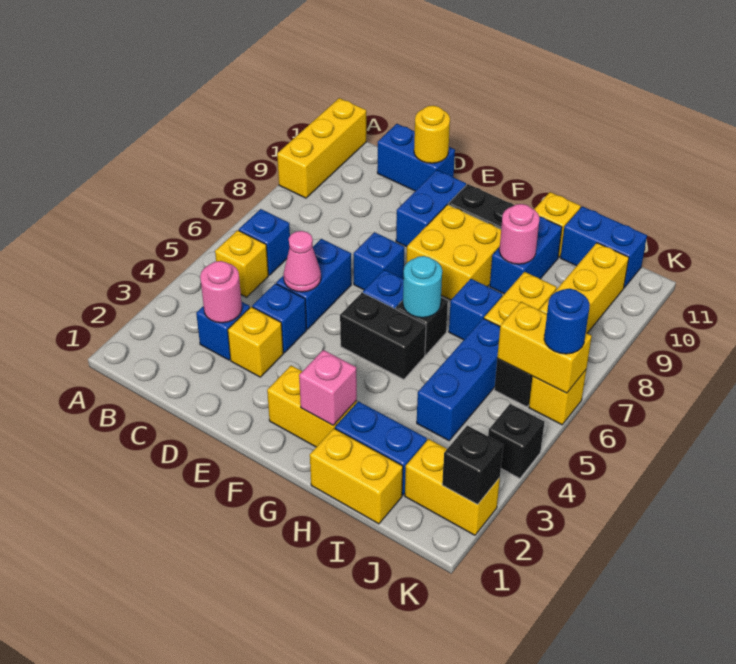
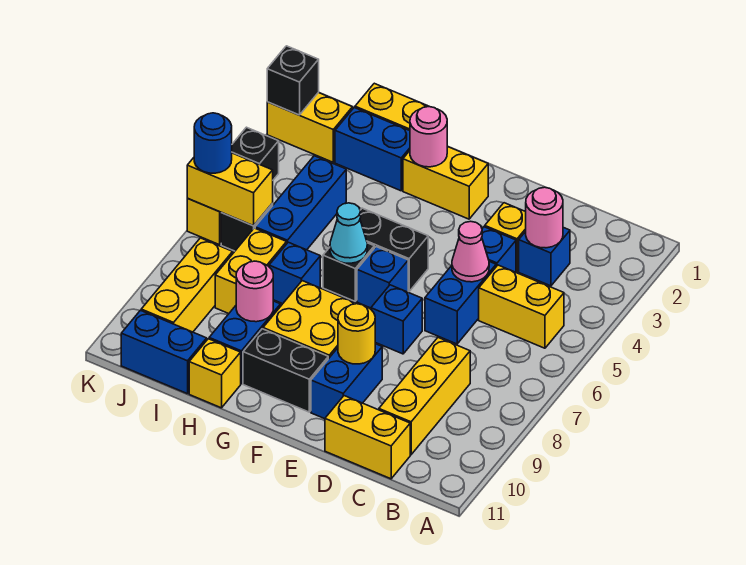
yellow brick A9:A11 level 1 -> yellow brick C8:C10 level 1
yellow brick B5 level 1 -> yellow brick B5:C5 level 1
blue brick B6 level 1 -> none
blue brick C11:D11 level 1 -> yellow brick C11:D11 level 1
yellow round brick D11 level 2 -> yellow round brick E9 level 2
pink brick G2 level 2 -> pink round brick G2 level 2
cyan round brick G6 level 2 -> cyan cone G6 level 2

